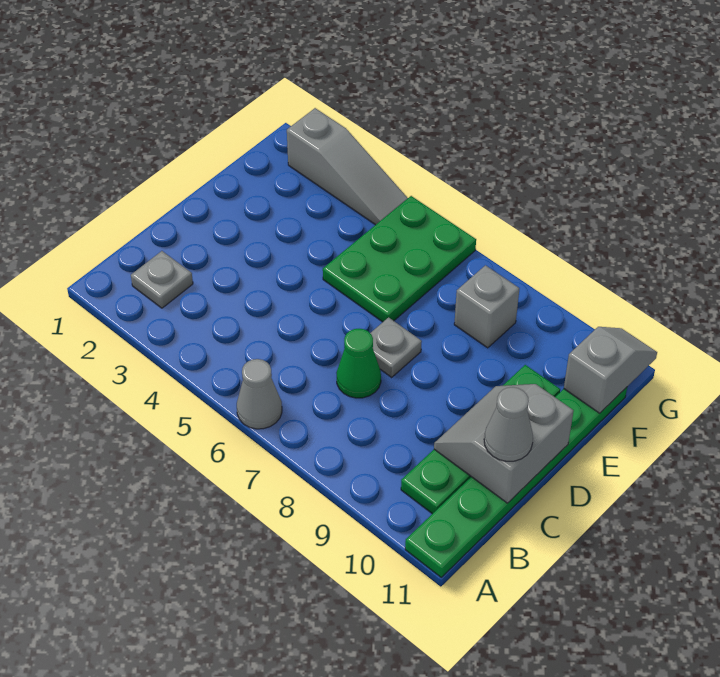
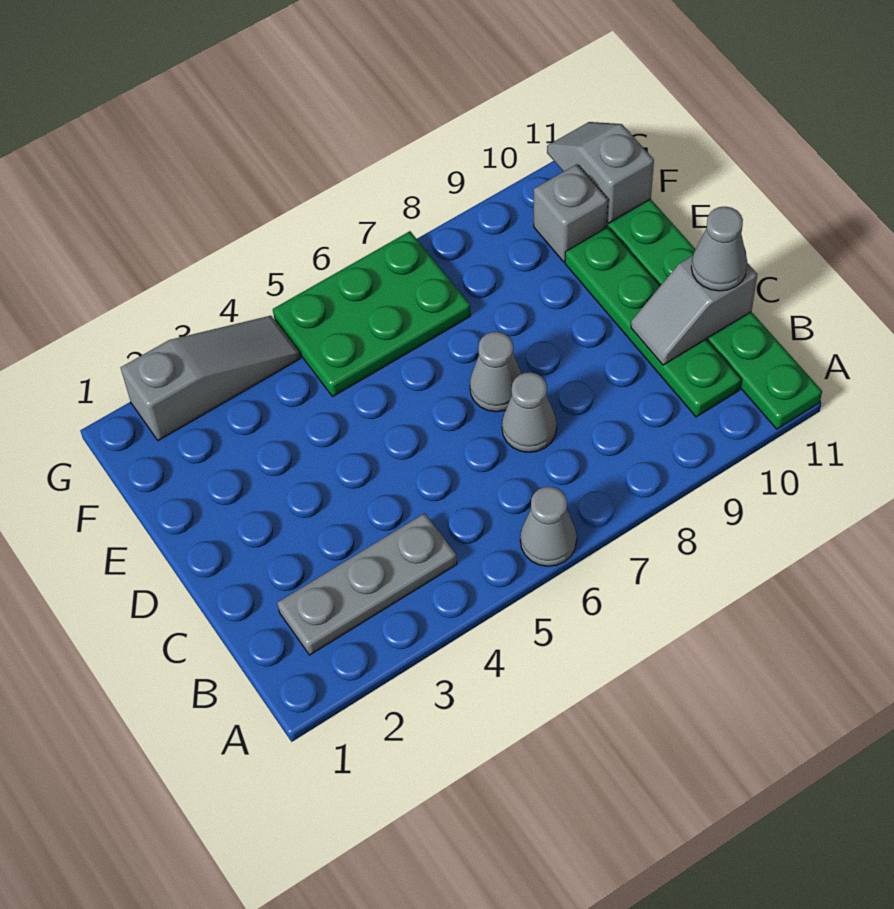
grey plate B2 level 1 -> grey plate B2:B4 level 1
green cone C7 level 1 -> grey cone C7 level 1
grey slope C10:D11 level 2 top 11 -> grey slope C10:C11 level 2 top 11
grey plate D7 level 1 -> grey cone D7 level 1
green plate E5:G6 level 1 -> green plate F5:G7 level 1
grey brick F8 level 1 -> grey brick F10 level 1

